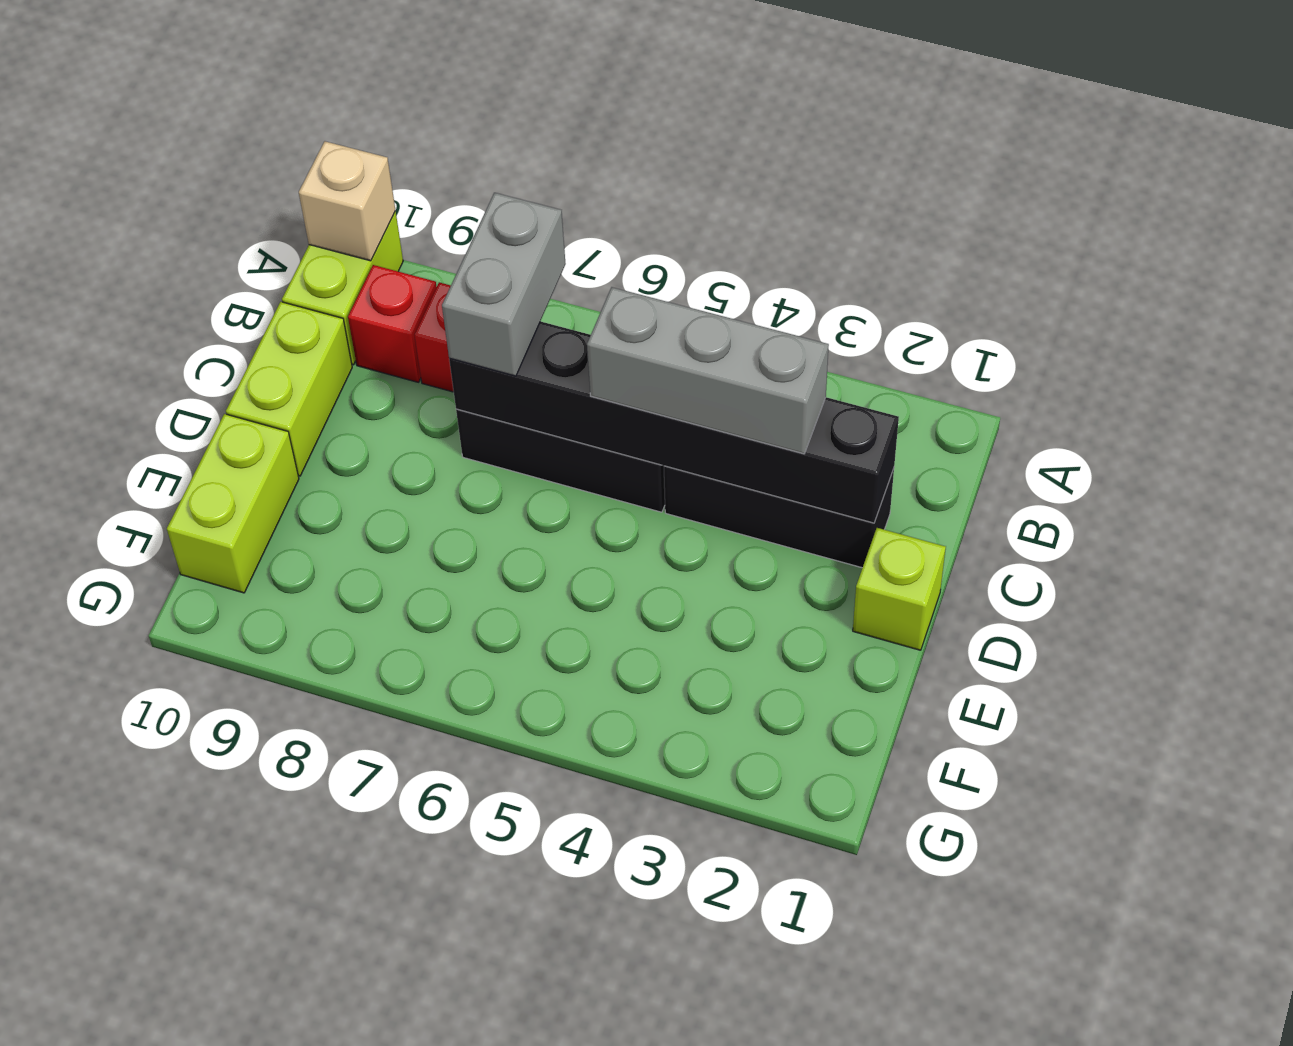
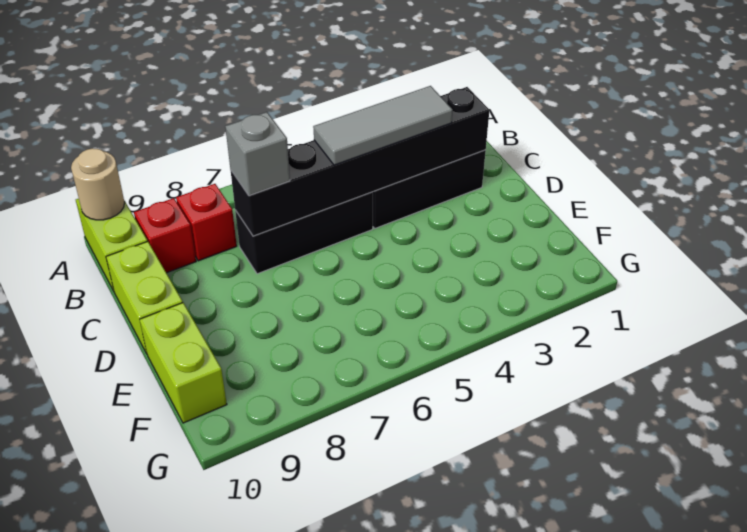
tan brick A10 level 2 -> tan round brick A10 level 2
grey brick B7:C7 level 3 -> grey brick C7 level 3
grey brick C3:C5 level 3 -> grey tile C3:C5 level 3
lime brick D1 level 1 -> none

